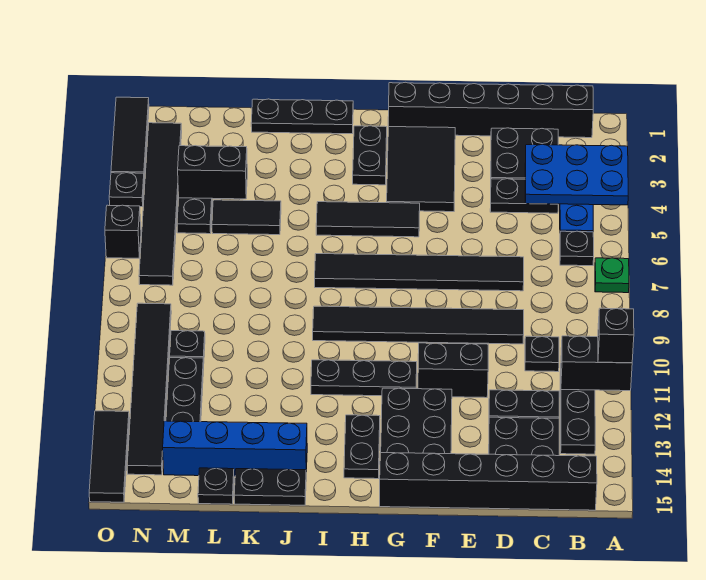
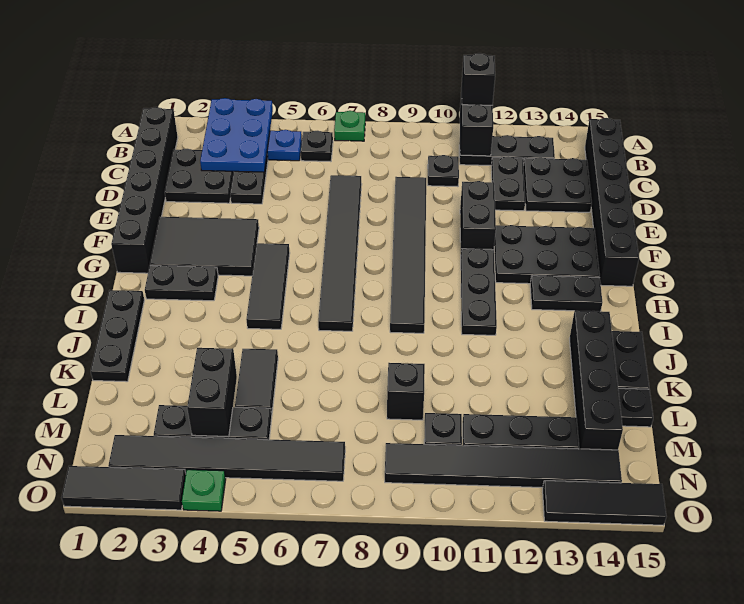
blue brick J14:M14 level 1 -> black brick J14:M14 level 1
black plate O4 level 1 -> green plate O4 level 1
black brick O6 level 1 -> black brick L9 level 1

